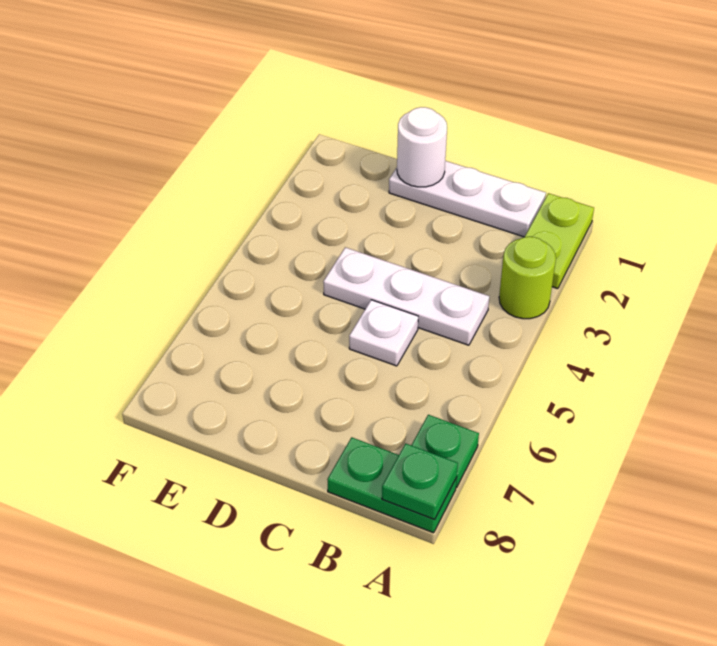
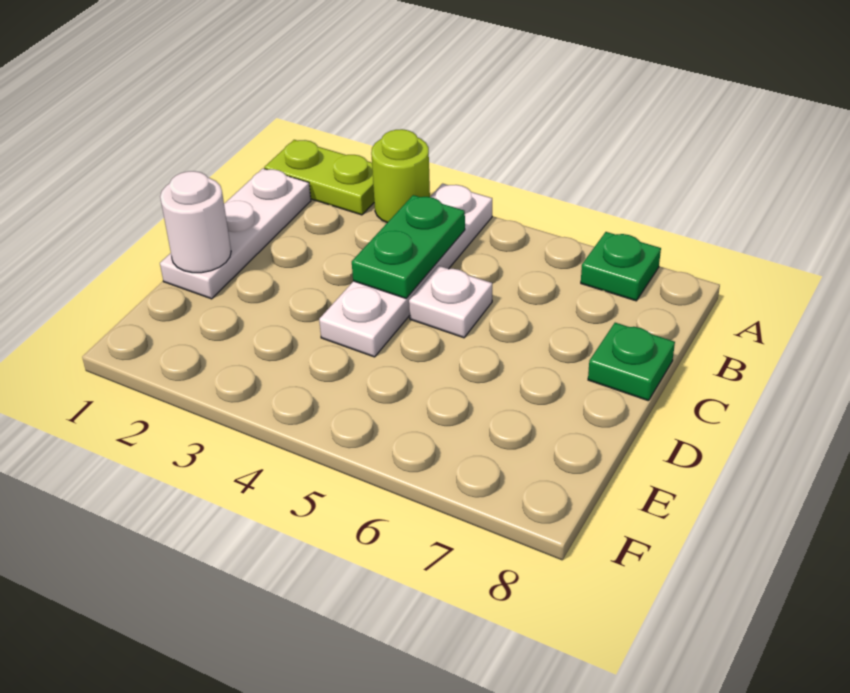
green plate A8:B8 level 1 -> green plate B4:C4 level 2
green plate A8 level 2 -> green plate C8 level 1
white plate B4:D4 level 1 -> white plate A4:D4 level 1

